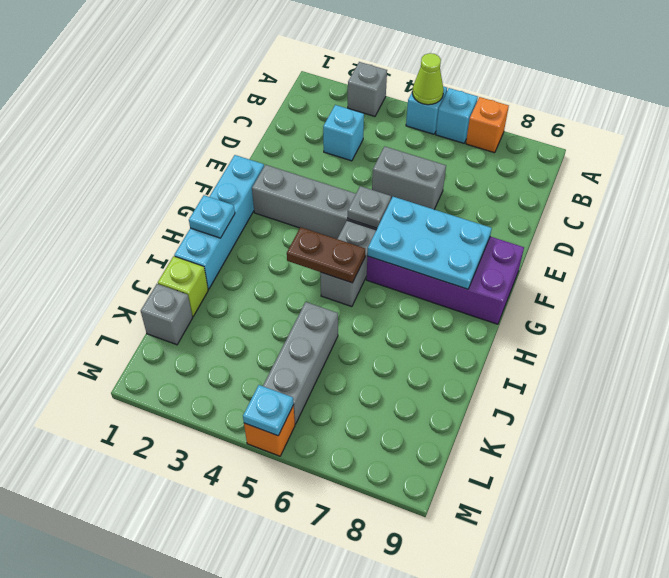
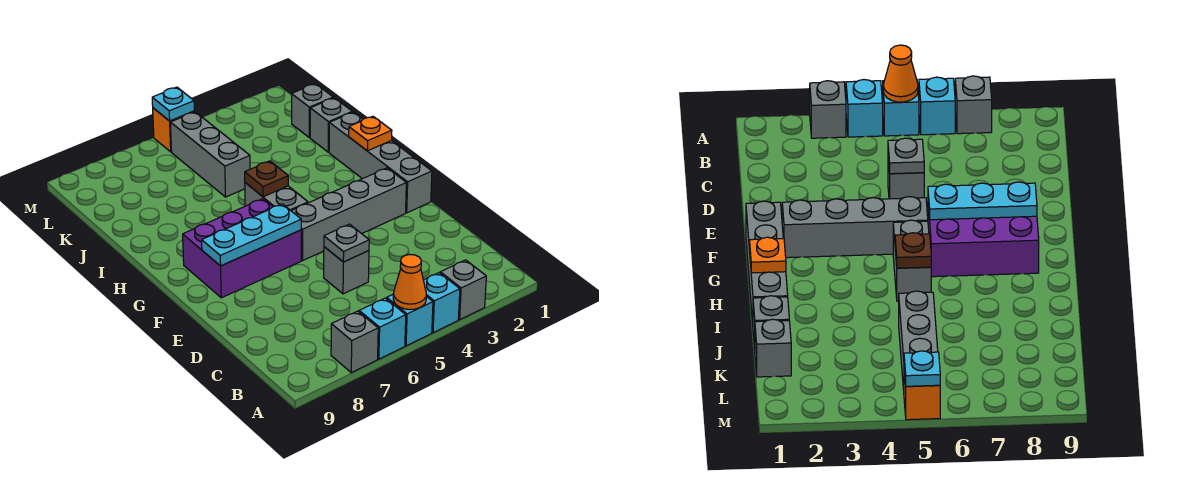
lime cone A5 level 2 -> orange cone A5 level 2
orange brick A7 level 1 -> grey brick A7 level 1
cyan brick C3 level 1 -> cyan brick A4 level 1
grey brick D5:D6 level 1 -> grey brick D5 level 1
cyan brick F1:I1 level 1 -> grey brick F1:I1 level 1
grey plate F5 level 2 -> grey plate D5 level 2
purple brick F6:G9 level 1 -> purple brick F6:G8 level 1
cyan plate F6:G8 level 2 -> cyan plate F6:F8 level 2
cyan plate H1 level 2 -> orange plate H1 level 2
brown plate H4:H5 level 2 -> brown plate H5 level 2
lime brick J1 level 1 -> grey brick J1 level 1

